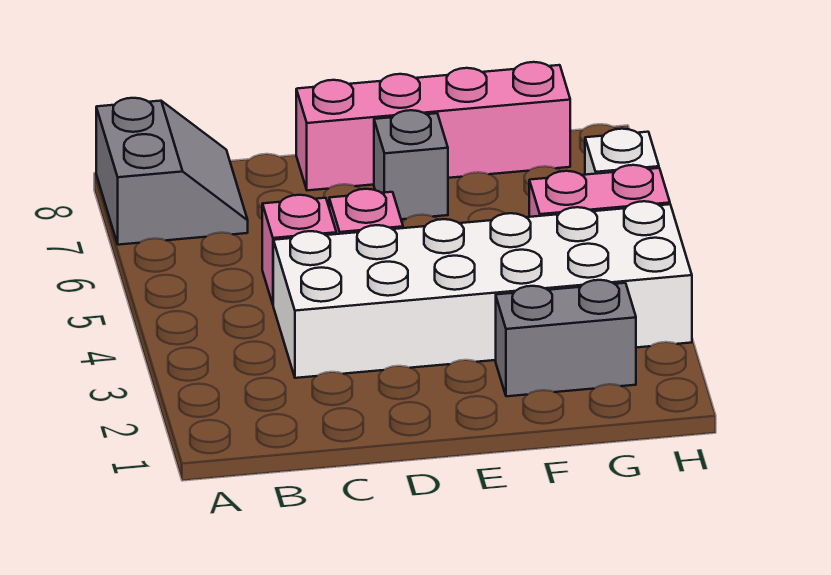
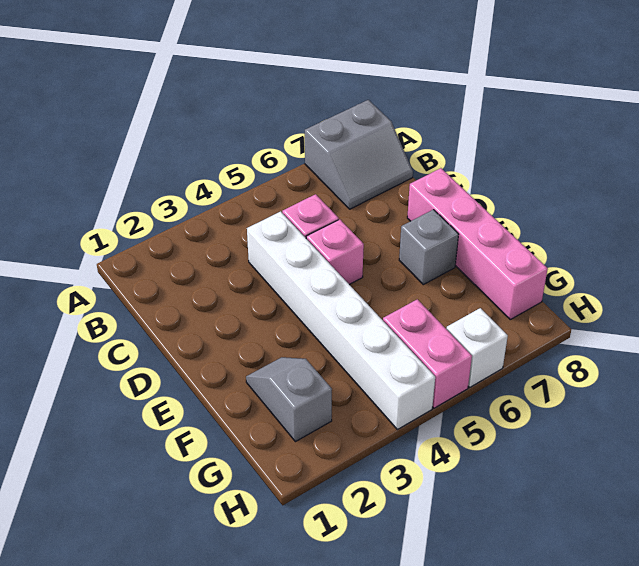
white brick C3:H4 level 1 -> white brick C4:H4 level 1
grey brick F2:G2 level 1 -> grey slope F2:G2 level 1 top G

